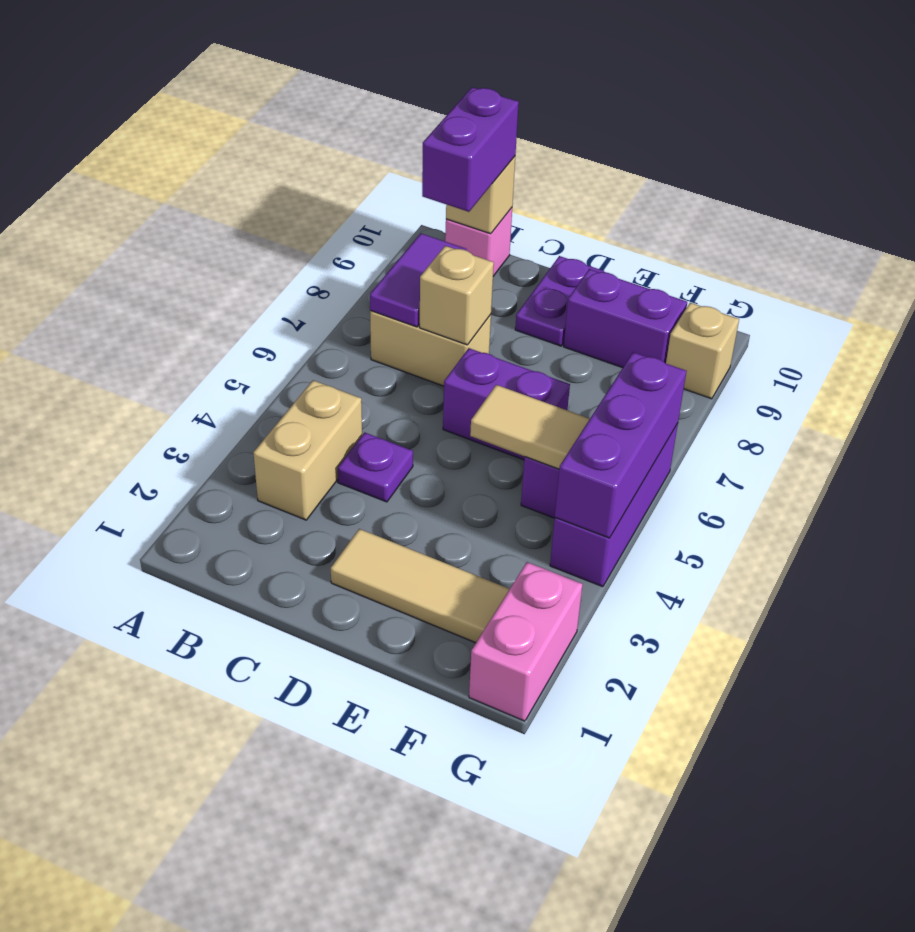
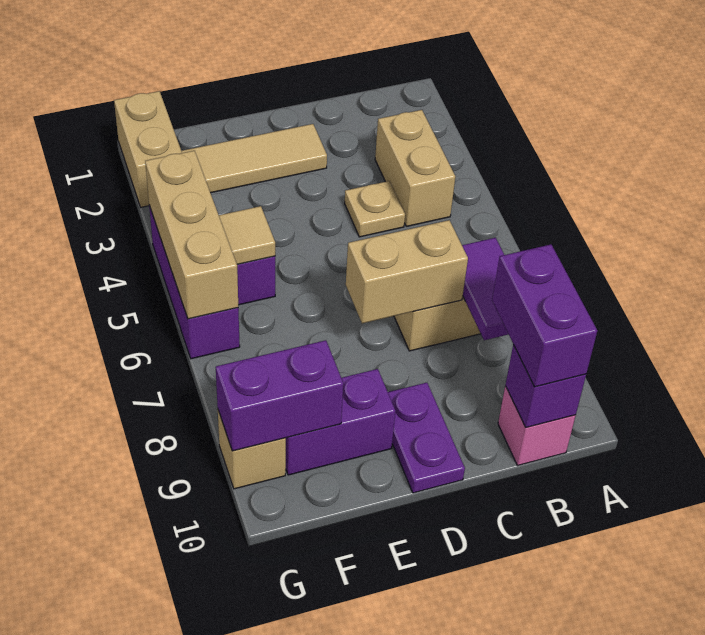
tan brick B10 level 2 -> purple brick B10 level 2
purple plate C4 level 1 -> tan plate C4 level 1
tan brick C7 level 2 -> tan brick C7:D7 level 2
purple brick D6:E6 level 1 -> purple brick F9:G9 level 2
tan tile E5:F5 level 2 -> tan tile F5 level 2
pink brick G1:G2 level 1 -> tan brick G1:G2 level 1
purple brick G4:G6 level 2 -> tan brick G4:G6 level 2

